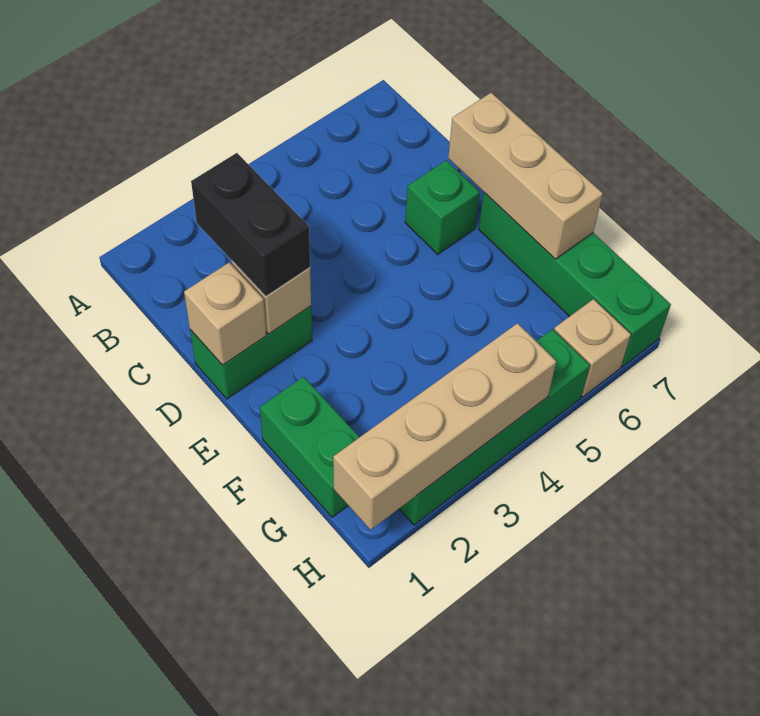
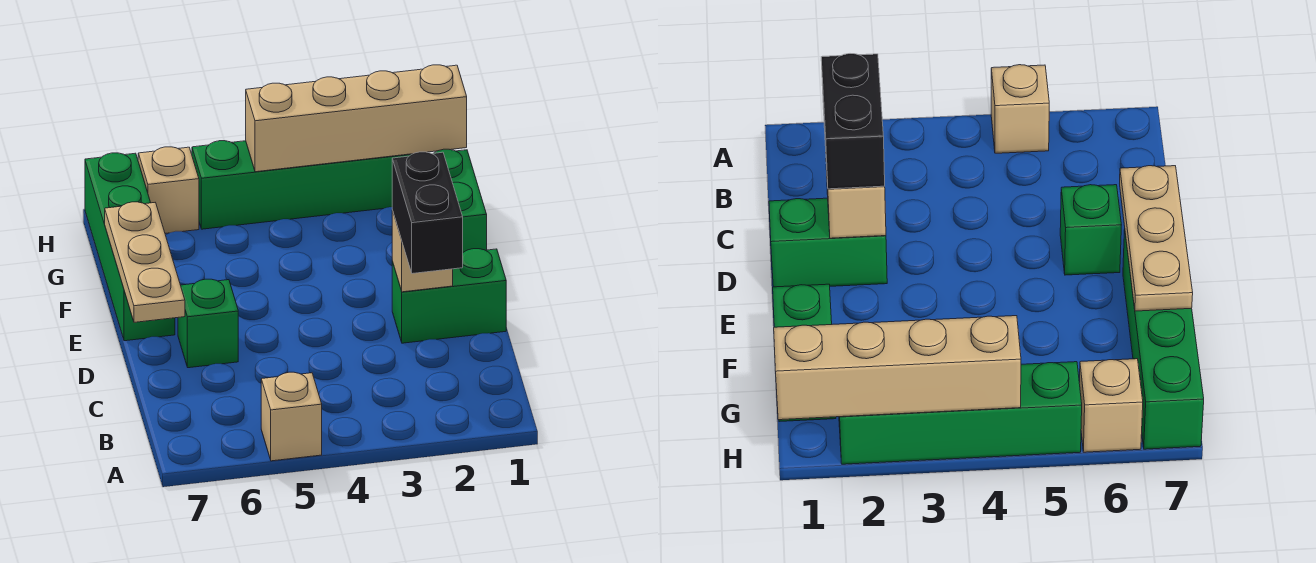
tan brick D1 level 2 -> tan brick A5 level 1
tan brick D7:F7 level 2 -> tan plate D7:F7 level 2

